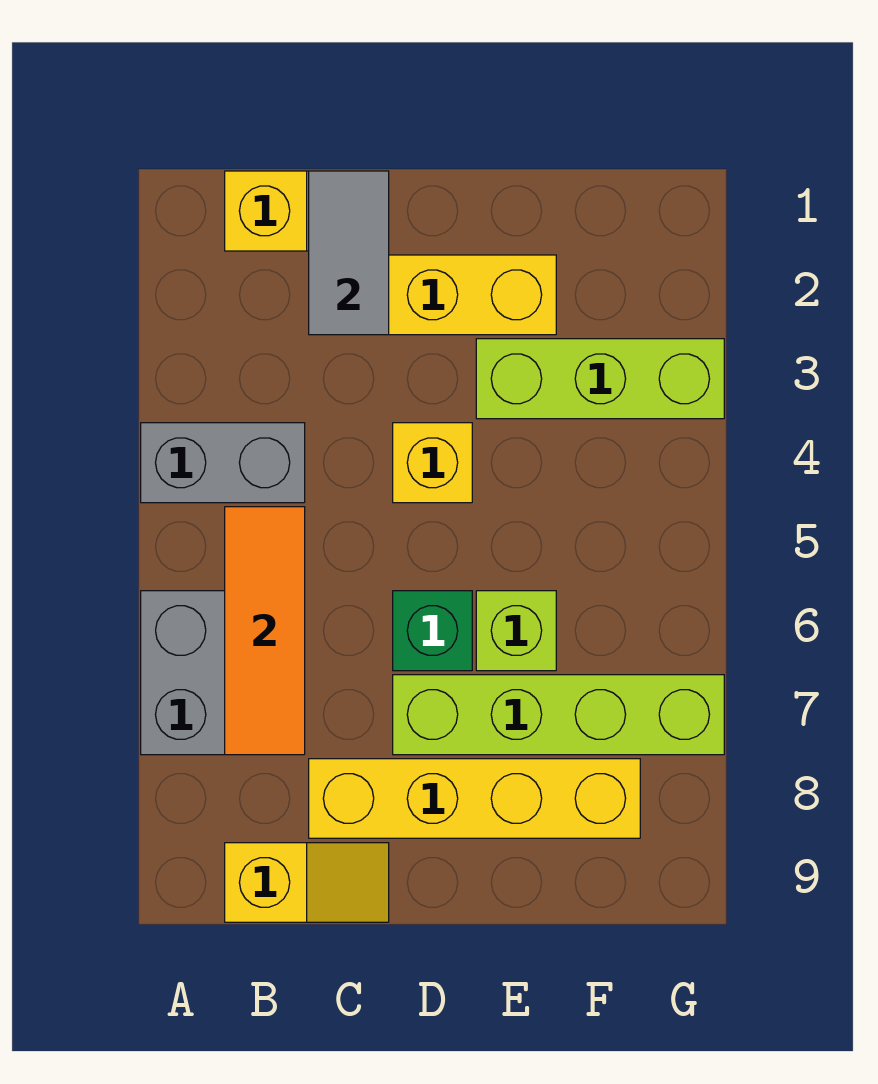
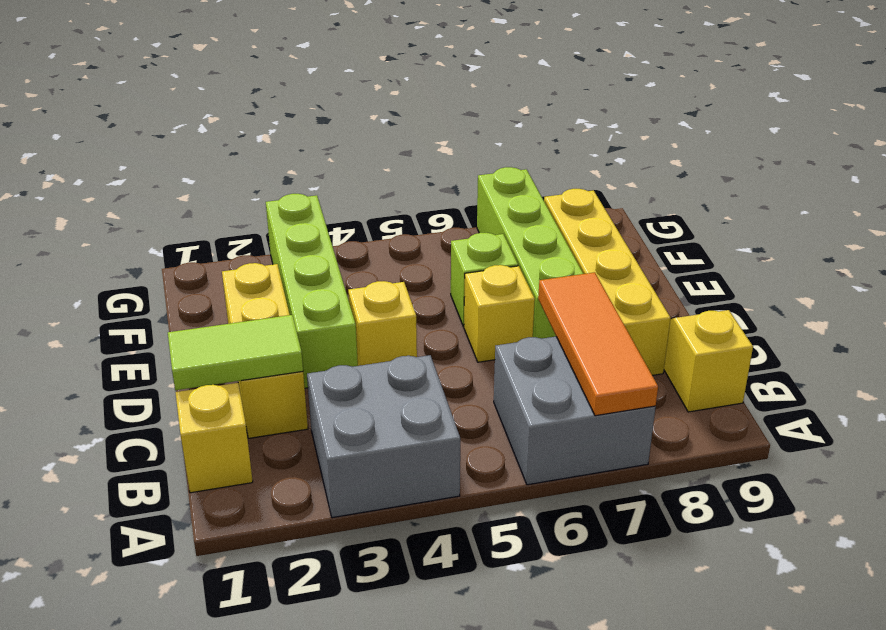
grey brick A4:B4 level 1 -> grey brick A3:B4 level 1
orange tile B5:B7 level 2 -> orange tile A7:C7 level 2
grey tile C1:C2 level 2 -> lime tile C1:C2 level 2
green brick D6 level 1 -> yellow brick D6 level 1
lime brick E3:G3 level 1 -> lime brick D3:G3 level 1

